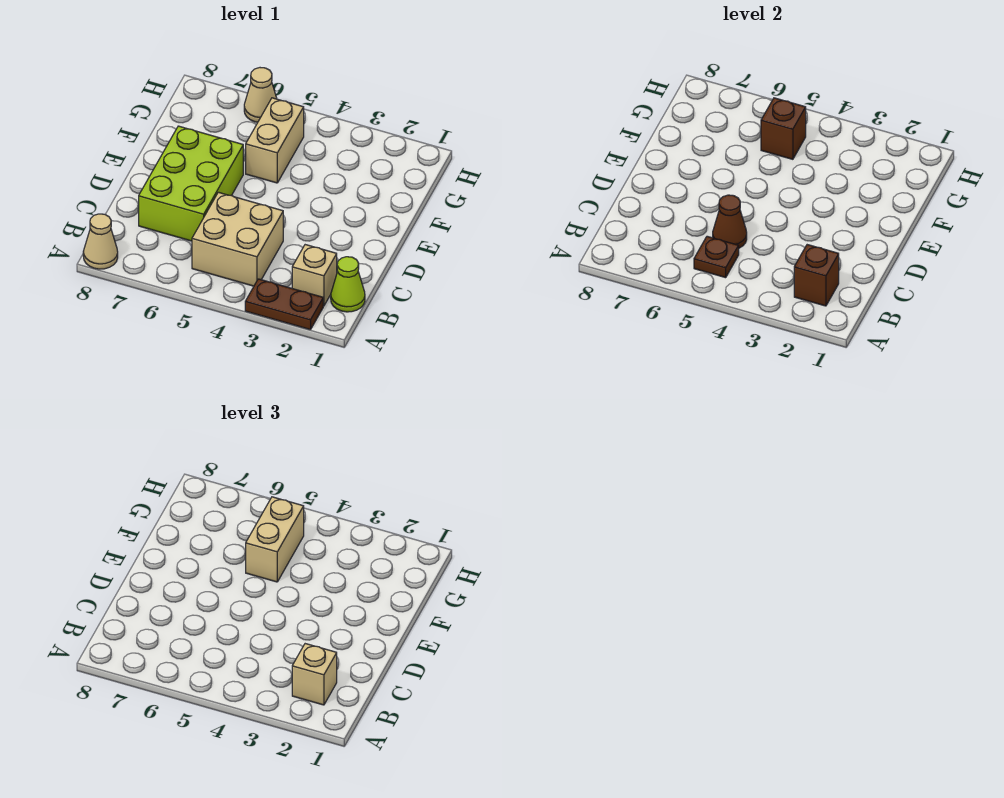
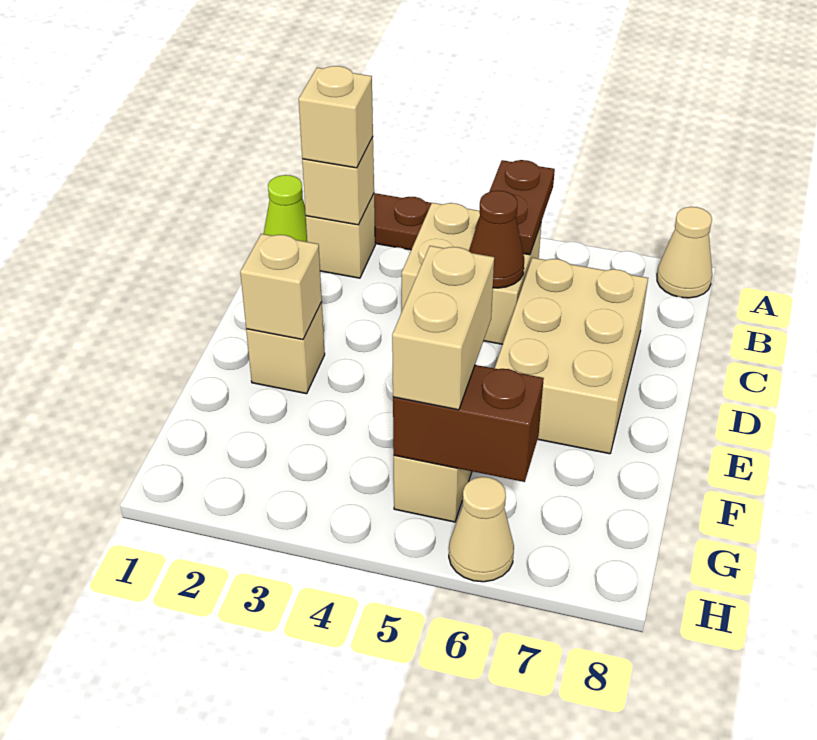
brown brick B2 level 2 -> tan brick B2 level 2
brown plate B5 level 2 -> brown plate A5:B5 level 2
lime brick C6:E7 level 1 -> tan brick C6:E7 level 1
none -> tan brick E2 level 1
none -> tan brick E2 level 2
brown brick G5 level 2 -> brown brick G5:G6 level 2

